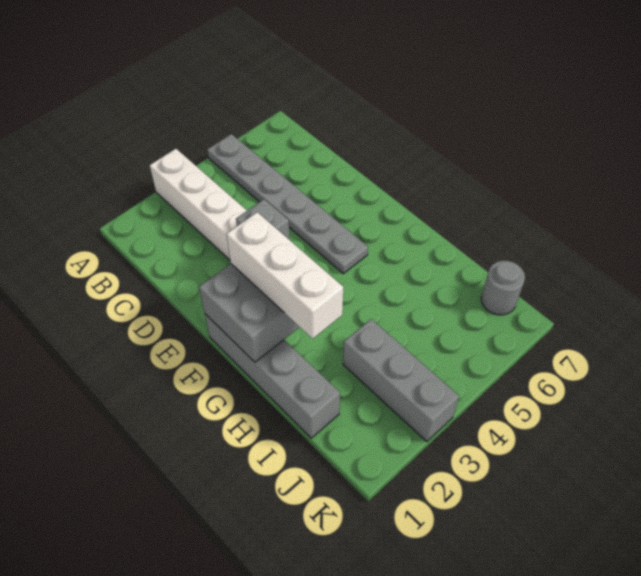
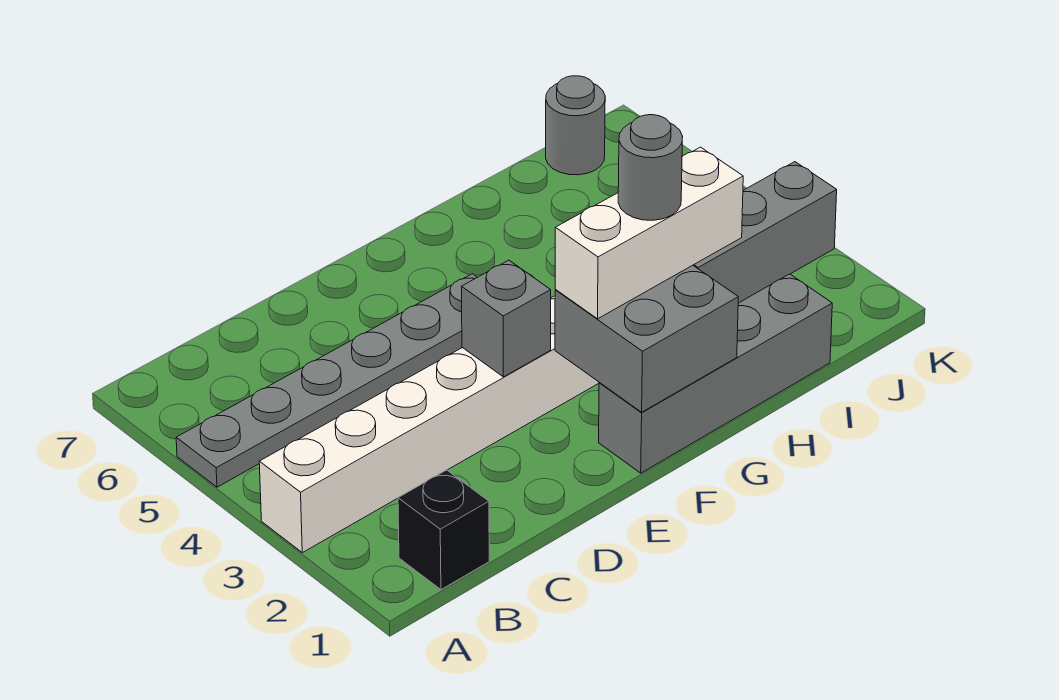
none -> black brick B1 level 1
none -> grey round brick G2 level 4

